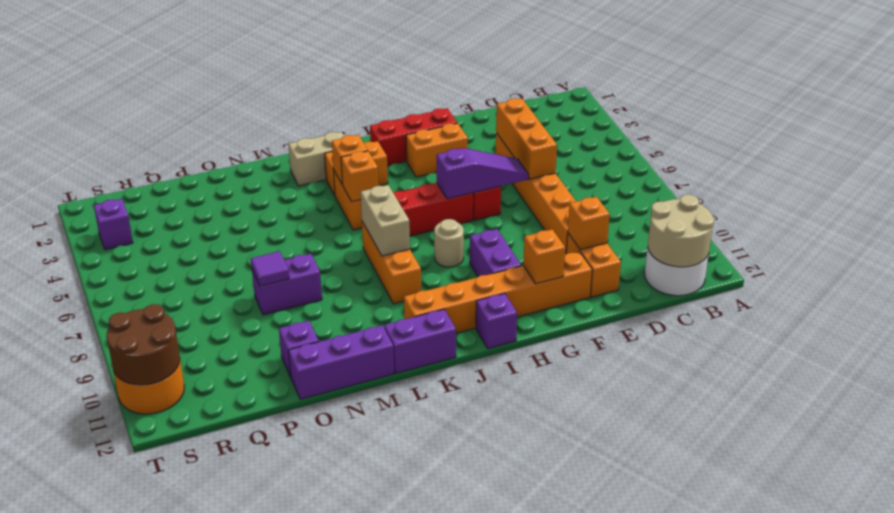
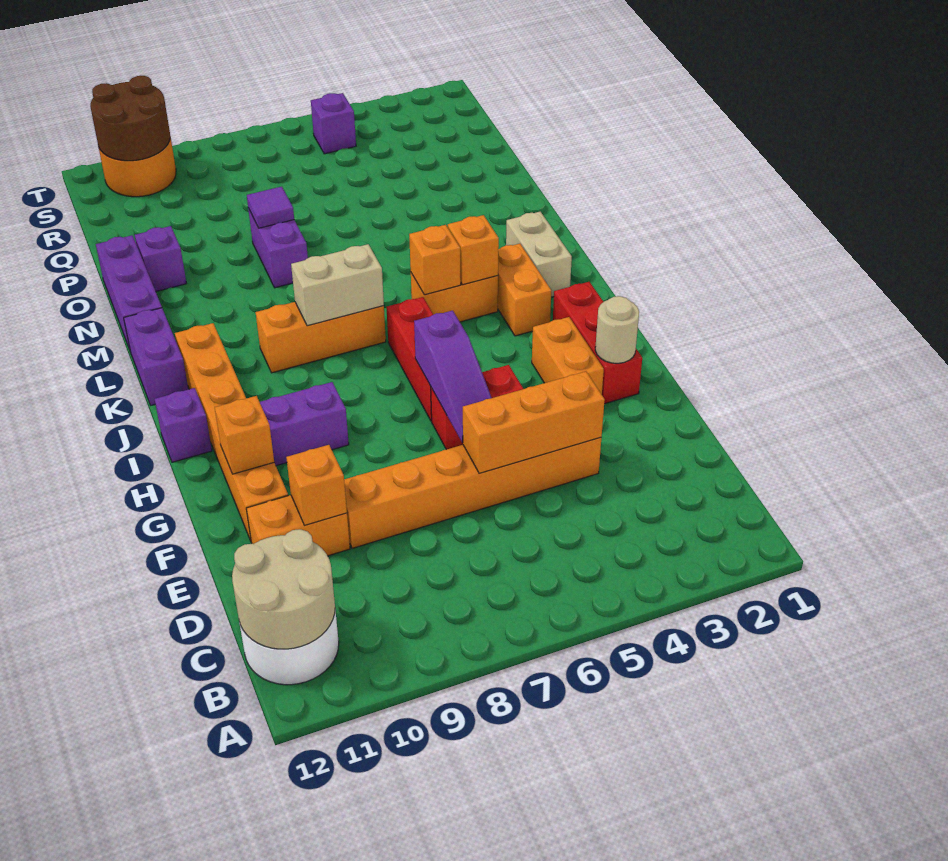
tan round brick I8 level 1 -> tan round brick G2 level 2
purple brick S3 level 1 -> purple brick S5 level 1

